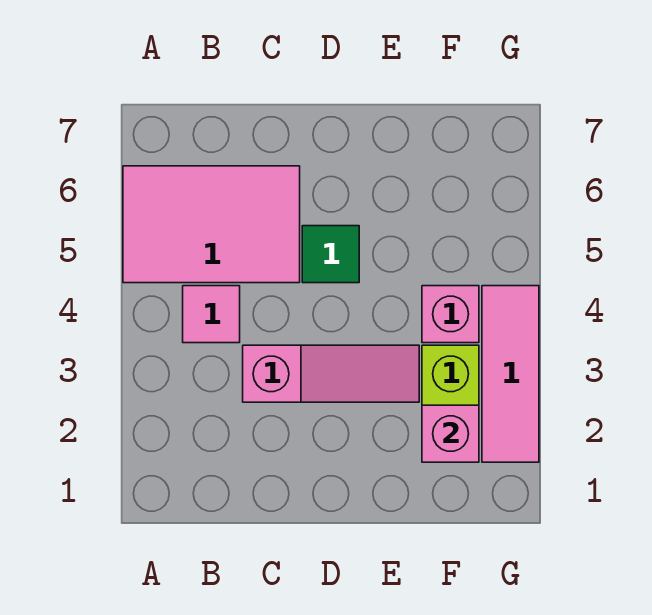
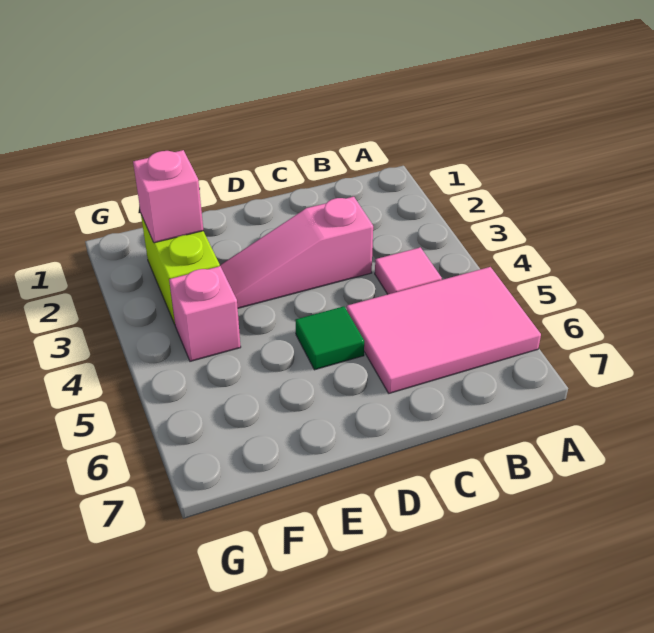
pink tile G2:G4 level 1 -> none

